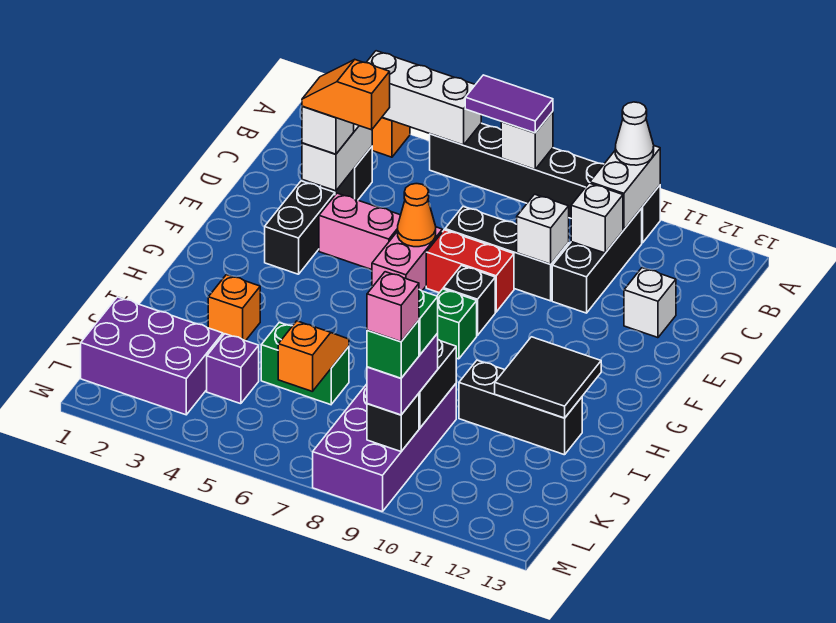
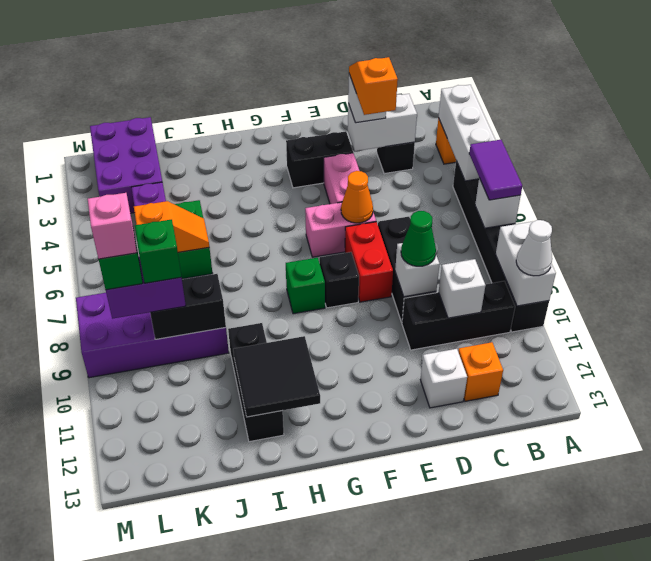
white brick A10:B10 level 2 -> white brick A9:A10 level 2
none -> green cone D9 level 3
orange brick I3 level 1 -> orange brick C12 level 1
black brick L9 level 2 -> none

